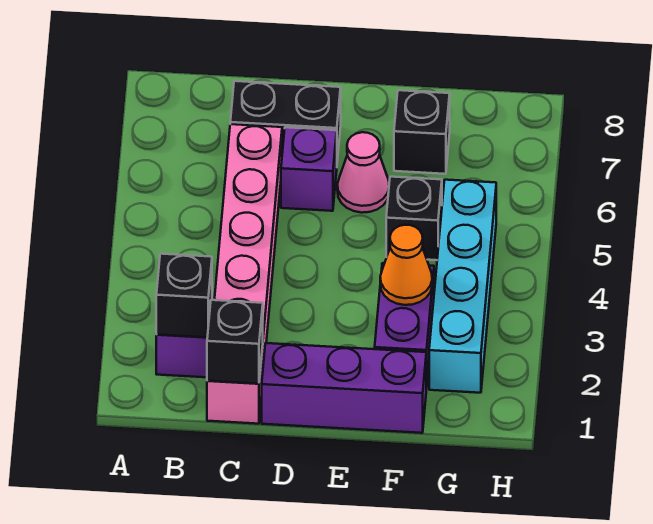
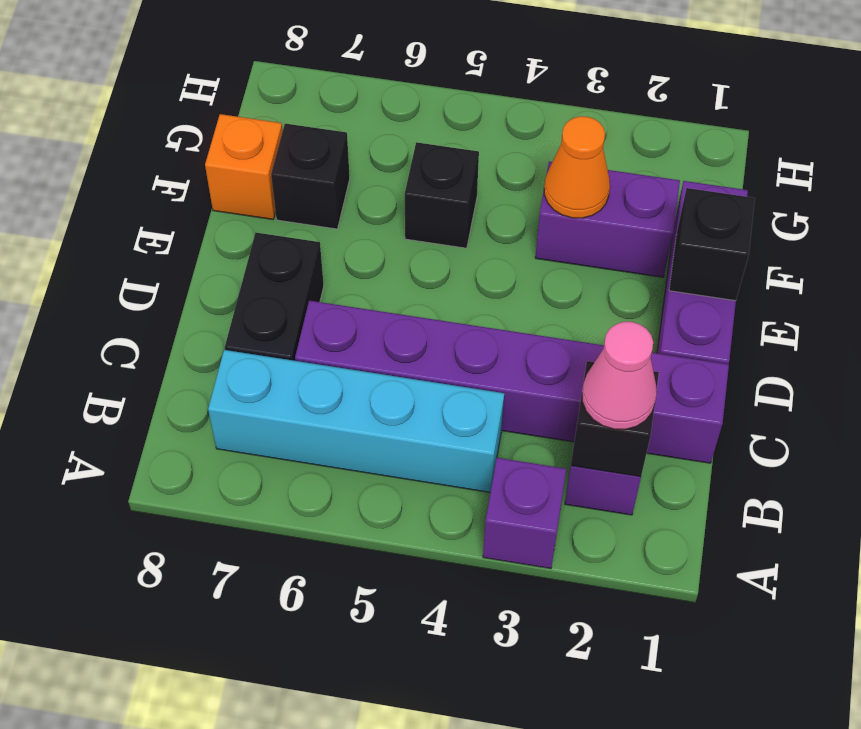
pink brick C1:C6 level 1 -> purple brick C1:C6 level 1
black brick C1 level 2 -> black brick E1 level 2
purple brick D6 level 1 -> purple brick A3 level 1
pink cone E6 level 1 -> pink cone B2 level 3
none -> orange brick F8 level 1
cyan brick G2:G5 level 1 -> cyan brick B4:B7 level 1

